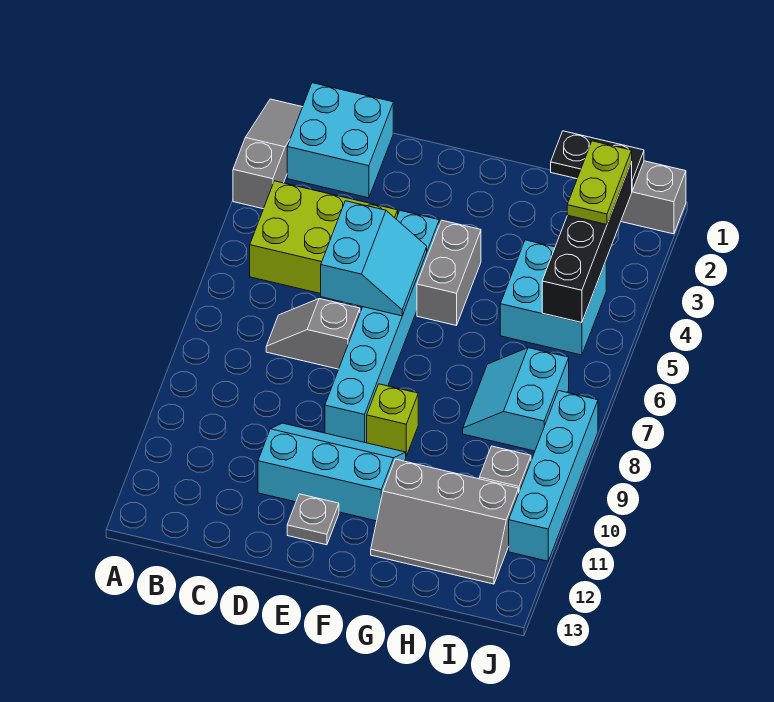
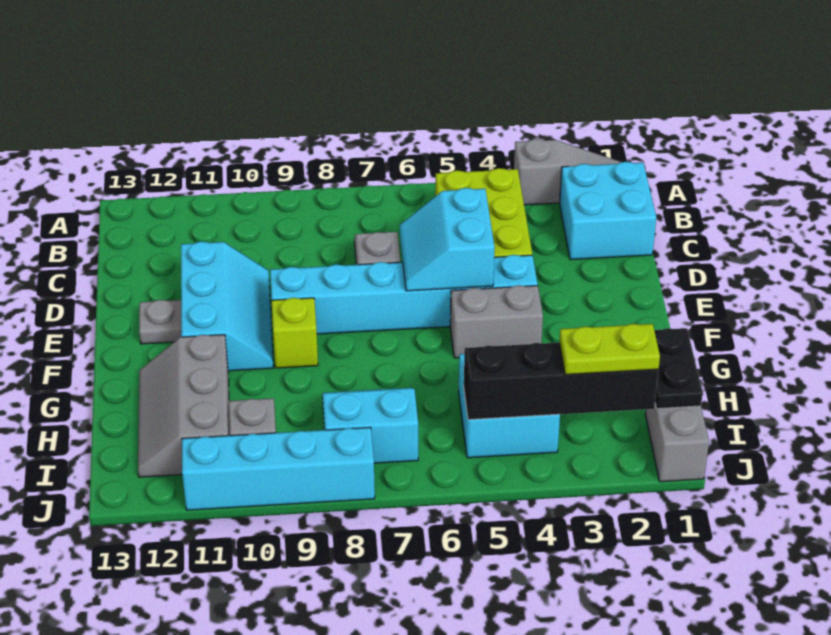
cyan slope D5:E6 level 2 top D -> cyan slope D5:E6 level 2 top 5

